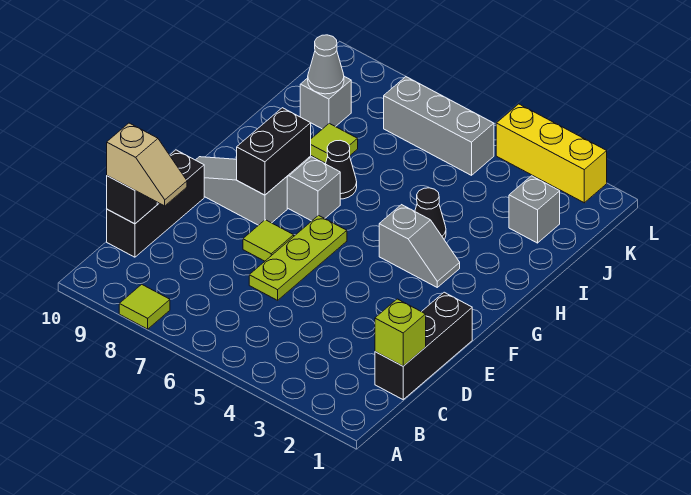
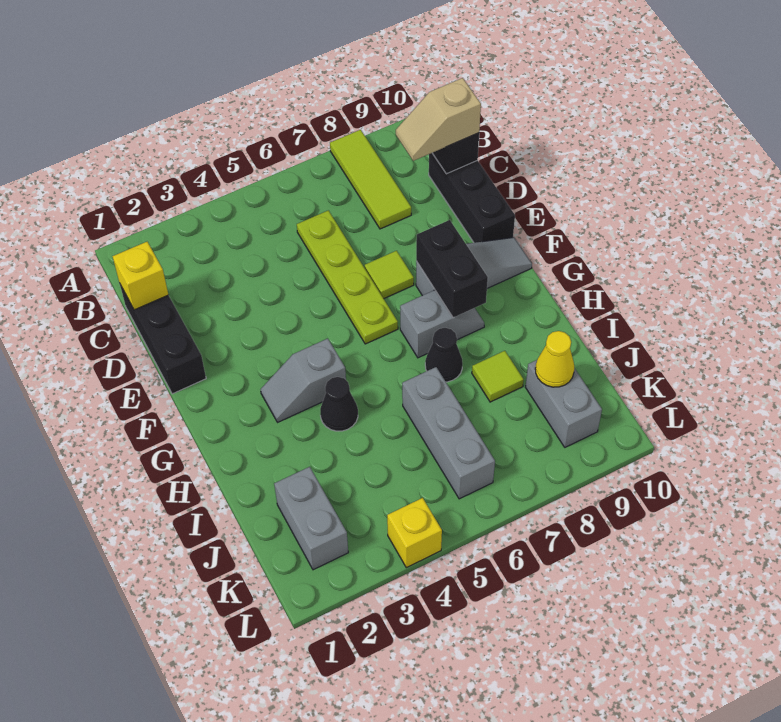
lime tile A8 level 1 -> lime tile A8:C8 level 1
lime brick C1 level 2 -> yellow brick C1 level 2
lime plate D6:F6 level 1 -> lime plate C6:F6 level 1
grey brick J2 level 1 -> grey brick J2:K2 level 1
grey brick J9 level 1 -> grey brick J9:K9 level 1
grey cone J9 level 2 -> yellow cone J9 level 2
grey brick K5:K7 level 1 -> grey brick I6:K6 level 1
yellow brick L2:L4 level 1 -> yellow brick L4 level 1

